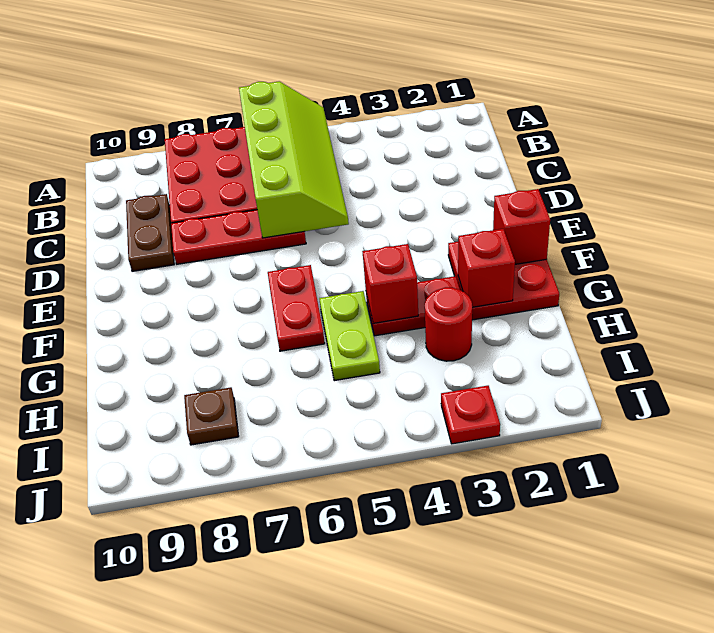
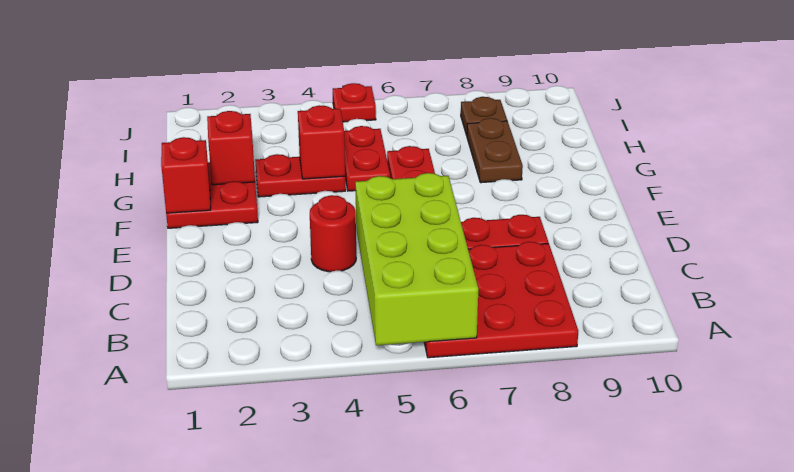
lime slope A5:D6 level 2 top 6 -> lime brick A5:D6 level 2
brown plate C9:D9 level 1 -> brown plate G8:H8 level 1
lime plate G5:H5 level 1 -> red plate G5:H5 level 1
red round brick H3 level 1 -> red round brick D4 level 1
red plate J3 level 1 -> red plate J5 level 1

